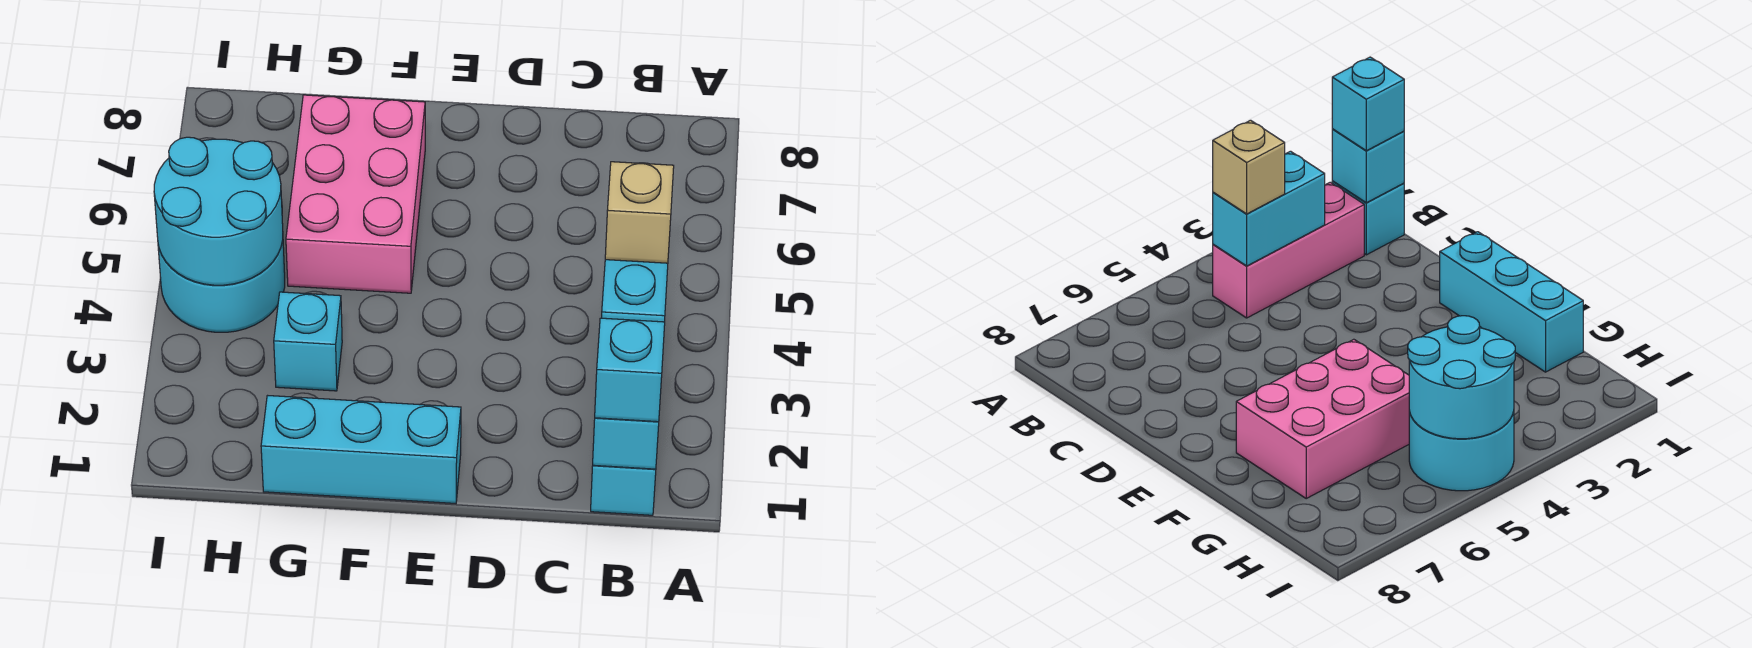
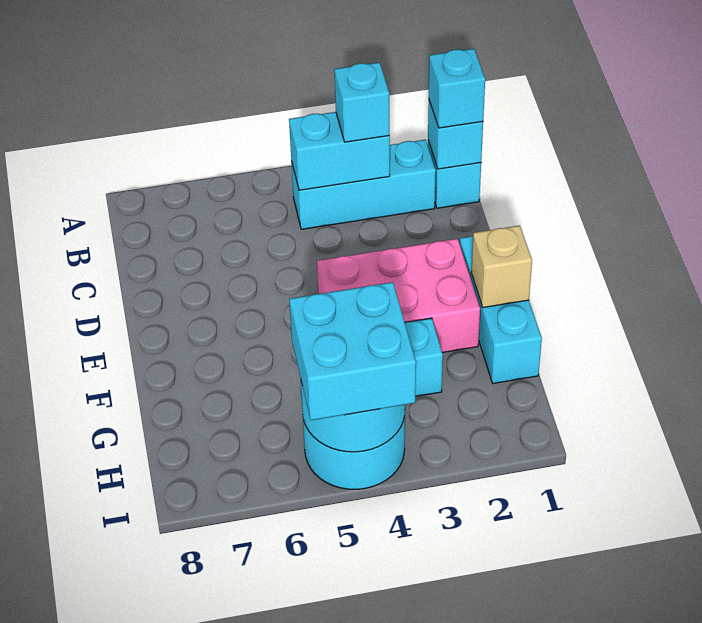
pink brick B2:B4 level 1 -> cyan brick B2:B4 level 1
none -> cyan brick B3 level 3
tan brick B4 level 3 -> tan brick F1 level 2
pink brick F5:G7 level 1 -> pink brick E2:F4 level 1
none -> cyan brick H4:I5 level 3

